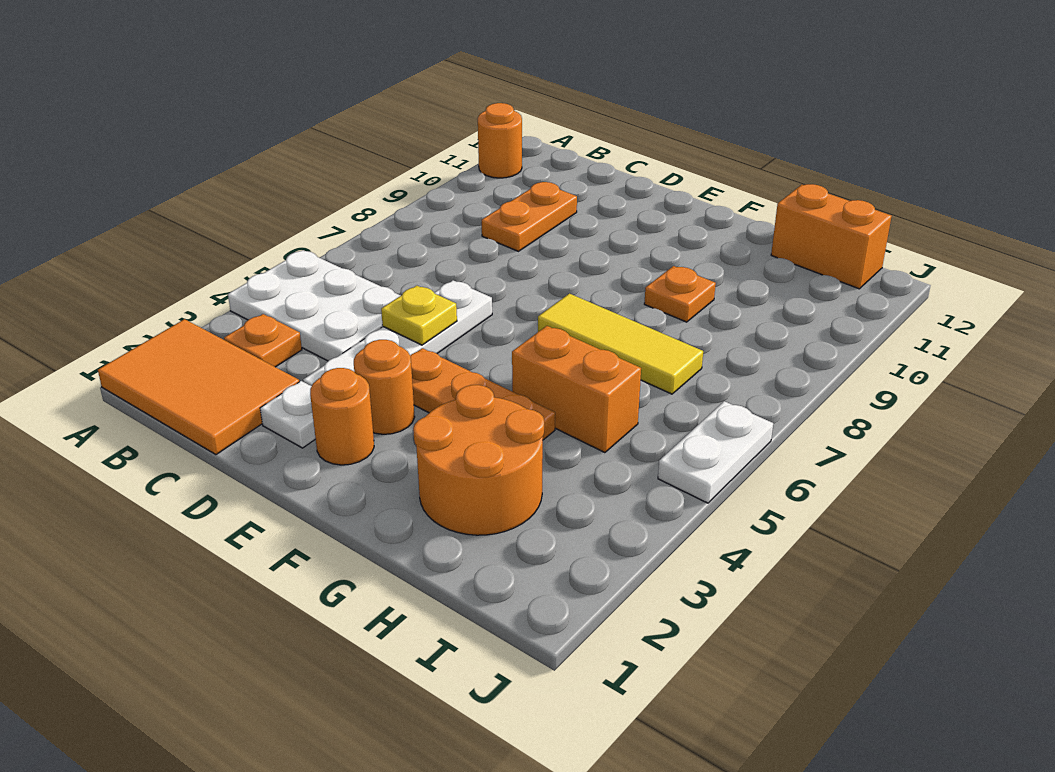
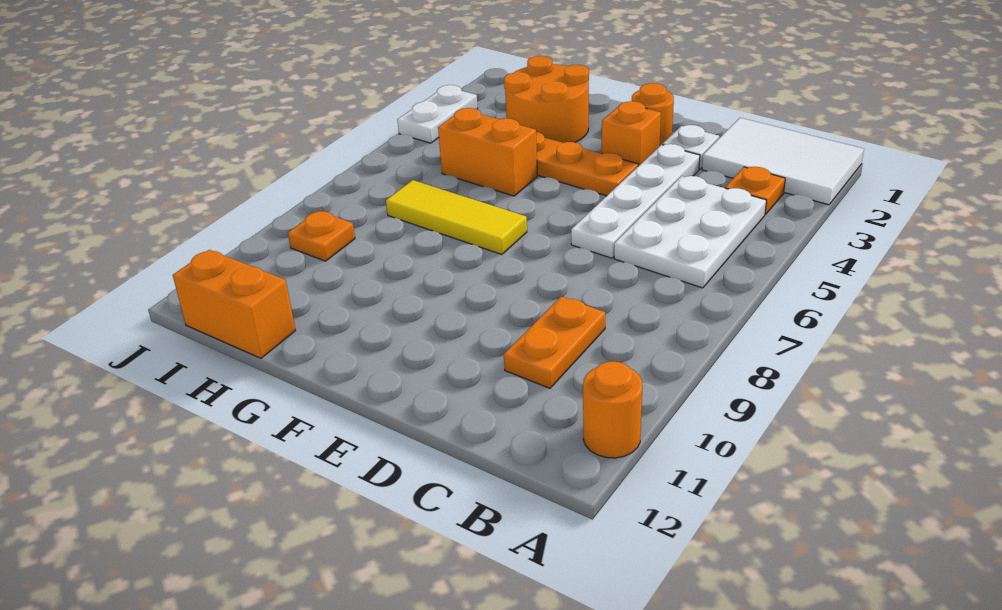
orange tile A1:C2 level 1 -> white tile A1:C2 level 1
white plate A4:C5 level 1 -> white plate B4:C6 level 1
yellow plate D5 level 2 -> none
orange round brick E3 level 1 -> orange brick E3 level 1
orange plate G9 level 1 -> orange plate I9 level 1
white plate J5:J6 level 1 -> white plate J3:J4 level 1

